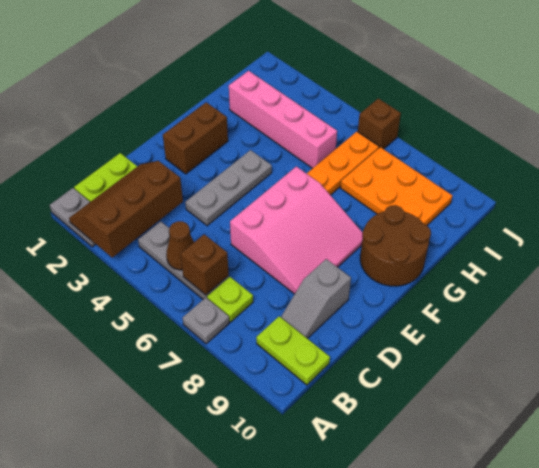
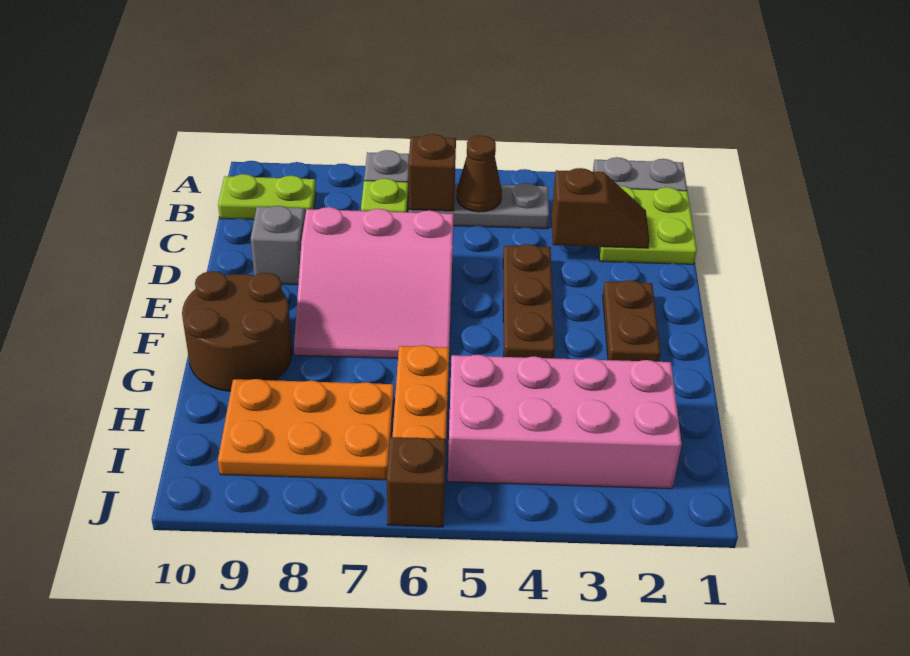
brown slope A2:C3 level 2 top 3 -> brown slope C2:C3 level 2 top 3
grey plate D4:F4 level 1 -> brown plate D4:F4 level 1
pink slope D6:F8 level 1 top 6 -> pink slope D6:F8 level 1 top D
brown brick E2:F2 level 1 -> brown plate E2:F2 level 1
pink brick H2:H5 level 1 -> pink brick H2:I5 level 1

